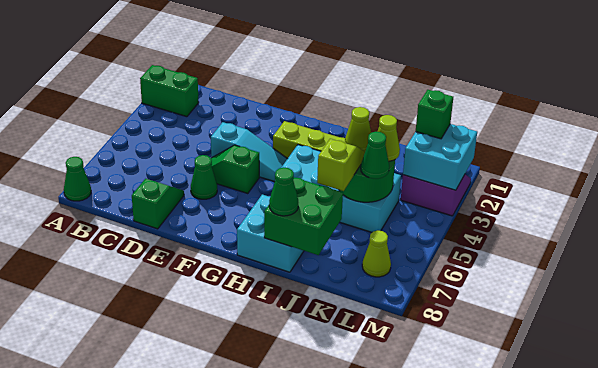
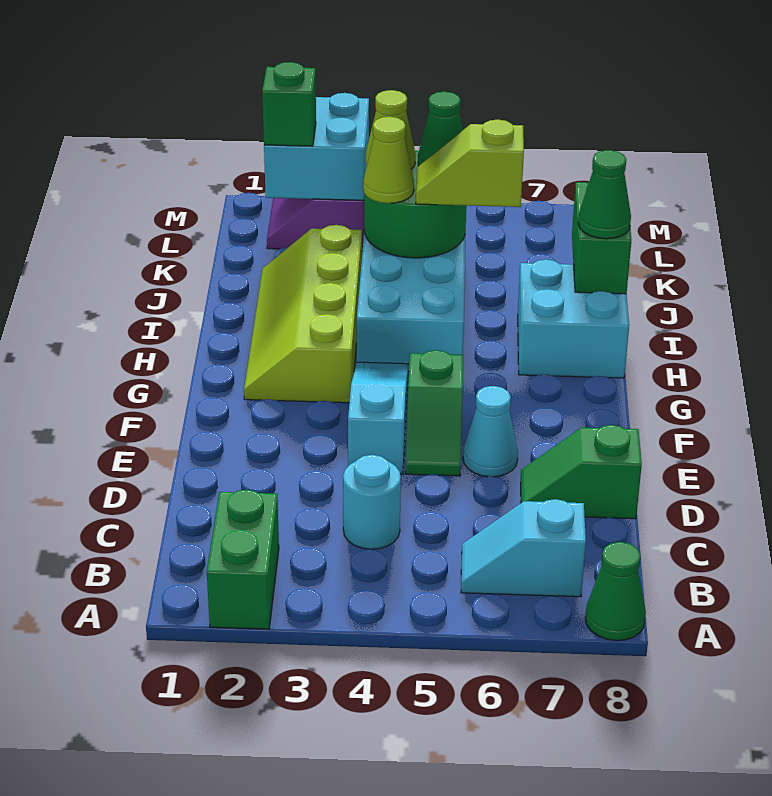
none -> cyan slope B6:B7 level 1 top 7
none -> cyan round brick C4 level 1
green cone E6 level 1 -> cyan cone E6 level 1
green brick I7:J8 level 2 -> green brick I8:J8 level 2
lime cone L7 level 1 -> none

